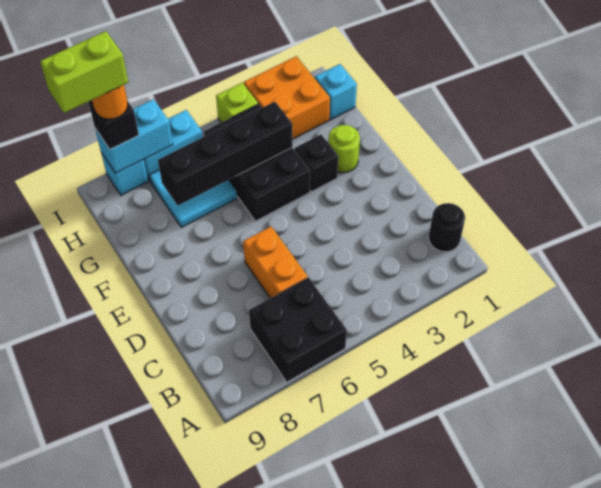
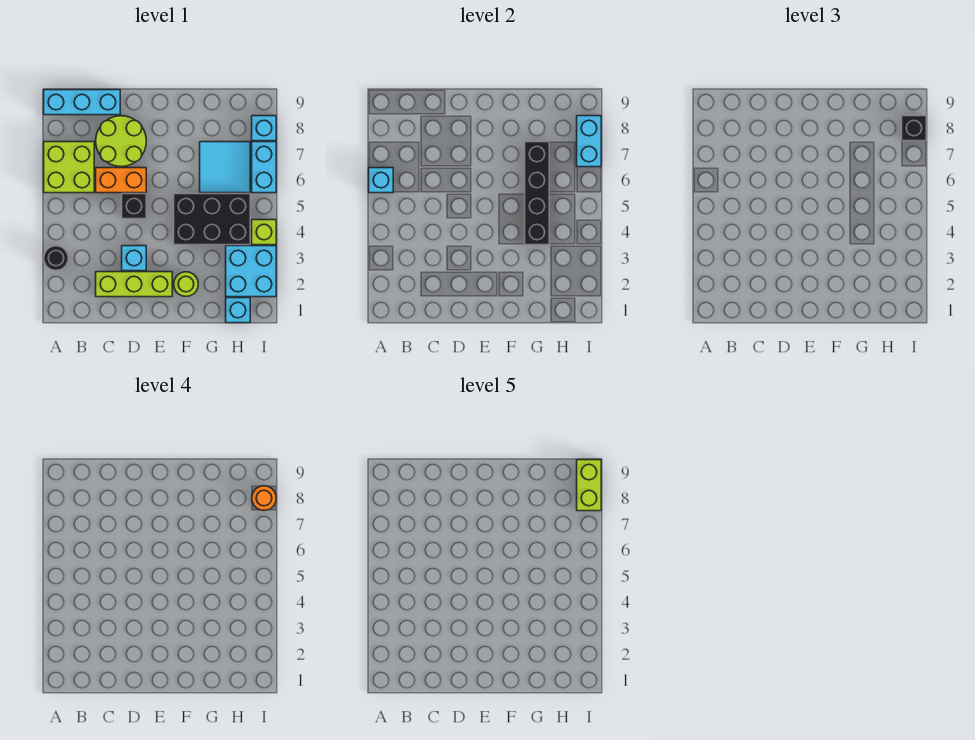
black brick A6:B7 level 1 -> lime brick A6:B7 level 1
none -> cyan brick A6 level 2
none -> cyan brick A9:C9 level 1
black round brick B1 level 1 -> black round brick A3 level 1
none -> lime brick C2:E2 level 1
none -> lime round brick C7:D8 level 1
none -> cyan brick D3 level 1
black brick F3 level 1 -> black brick D5 level 1
orange brick H2:I3 level 1 -> cyan brick H2:I3 level 1

